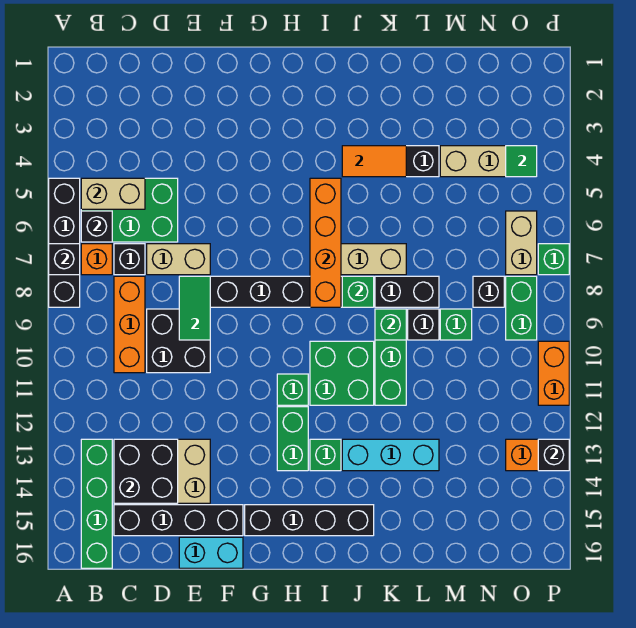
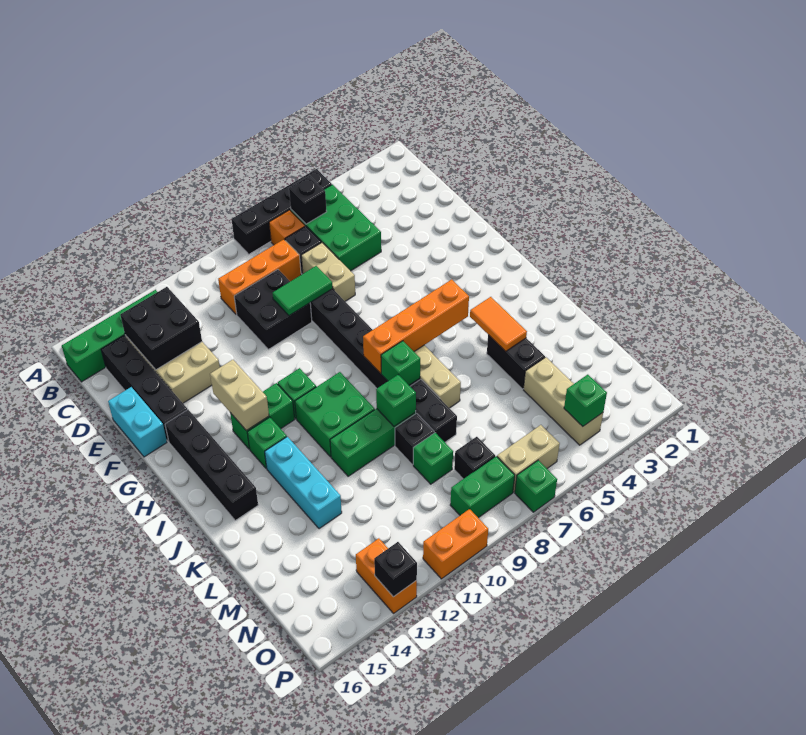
black brick A7 level 2 -> none
tan brick B5:C5 level 2 -> tan brick G13:H13 level 2
green tile O4 level 2 -> green brick O4 level 2

